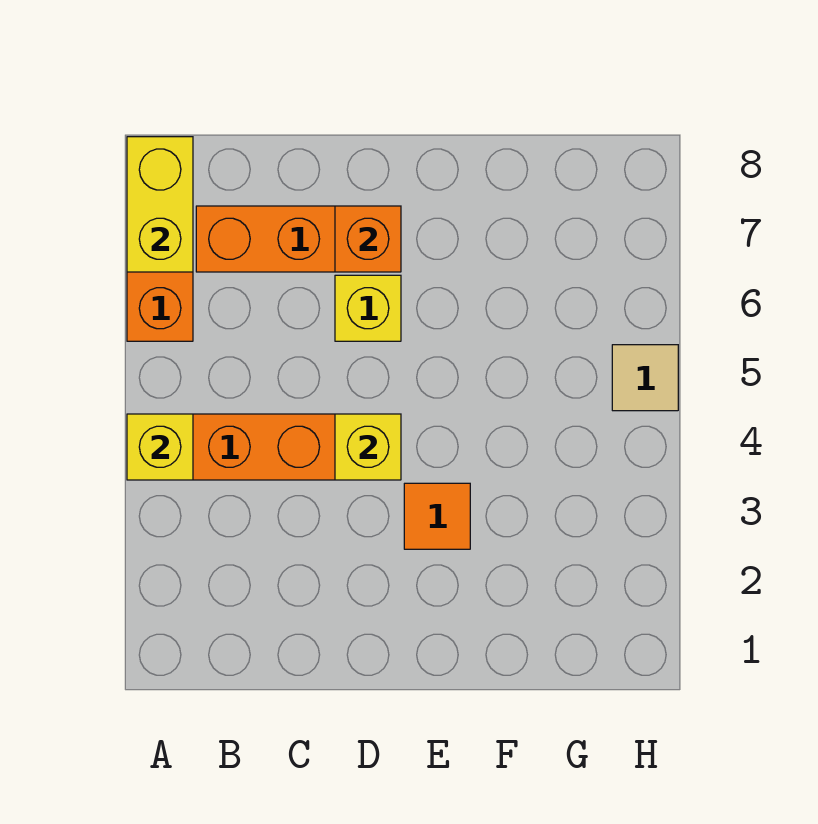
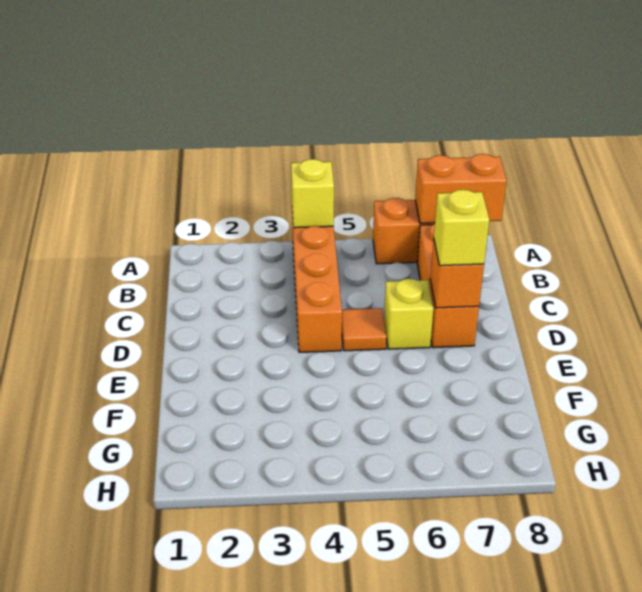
yellow brick A7:A8 level 2 -> orange brick A7:A8 level 2
yellow brick D4 level 2 -> yellow brick D7 level 3
orange tile E3 level 1 -> orange tile D5 level 1
tan tile H5 level 1 -> none

